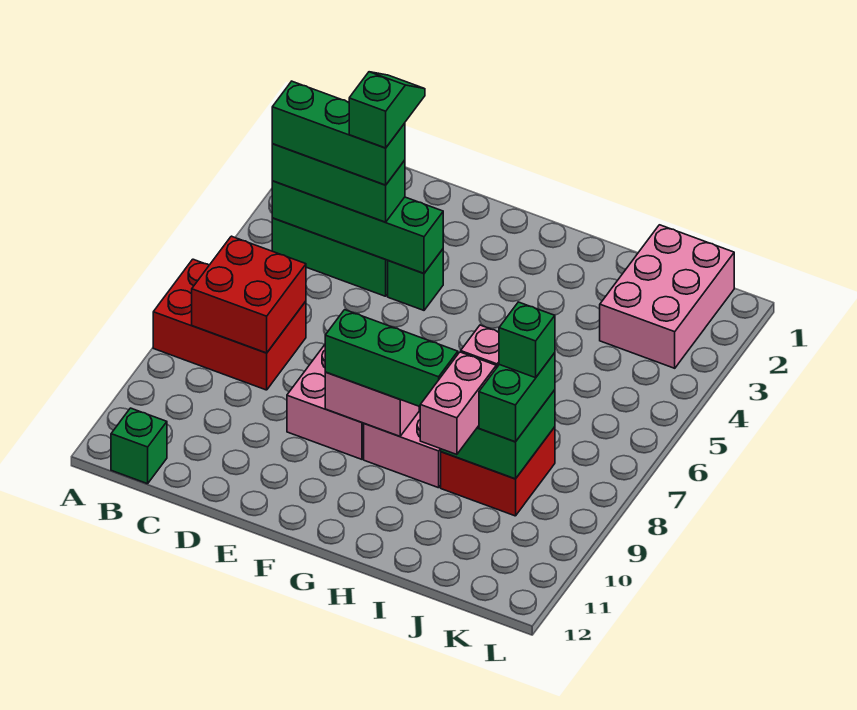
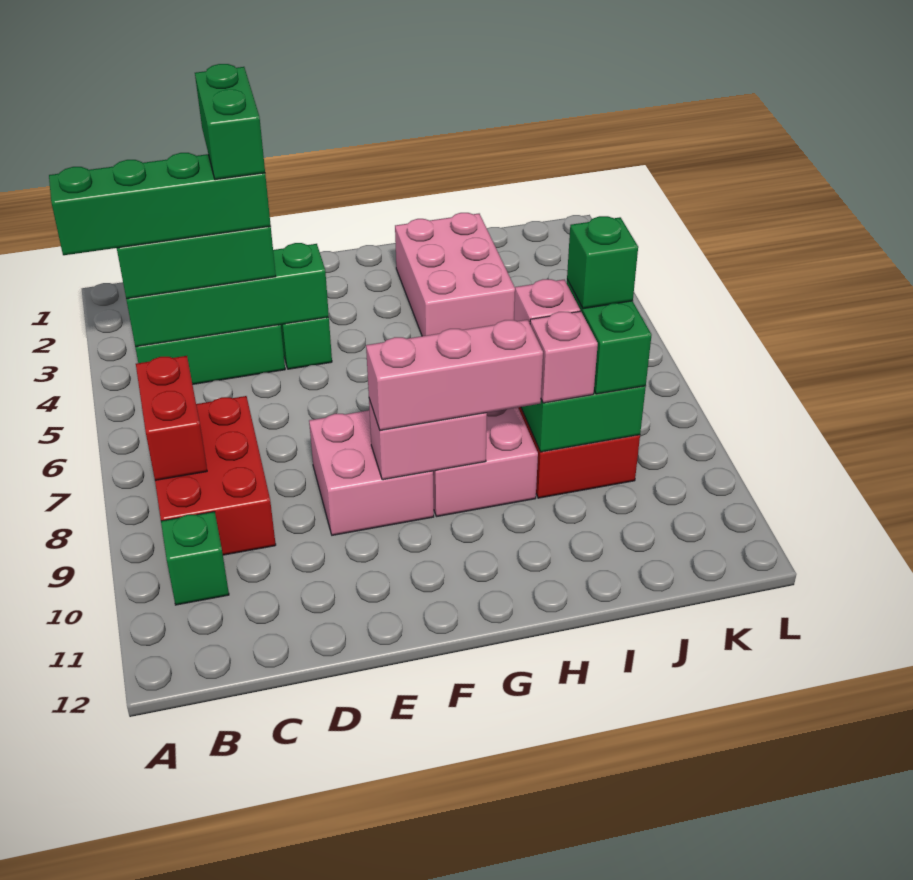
red brick A7:C8 level 1 -> red brick B7:C9 level 1
green brick B4:D4 level 4 -> green brick A4:D4 level 4
red brick B7:C8 level 2 -> red brick B7:B8 level 2
green brick B12 level 1 -> green brick B10 level 1
green slope D3:D4 level 5 top 4 -> green brick D3:D4 level 5
green brick F9:H9 level 3 -> pink brick F9:H9 level 3
pink brick I9:I10 level 3 -> pink brick I9 level 3
pink brick J1:K3 level 1 -> pink brick H2:I4 level 1

